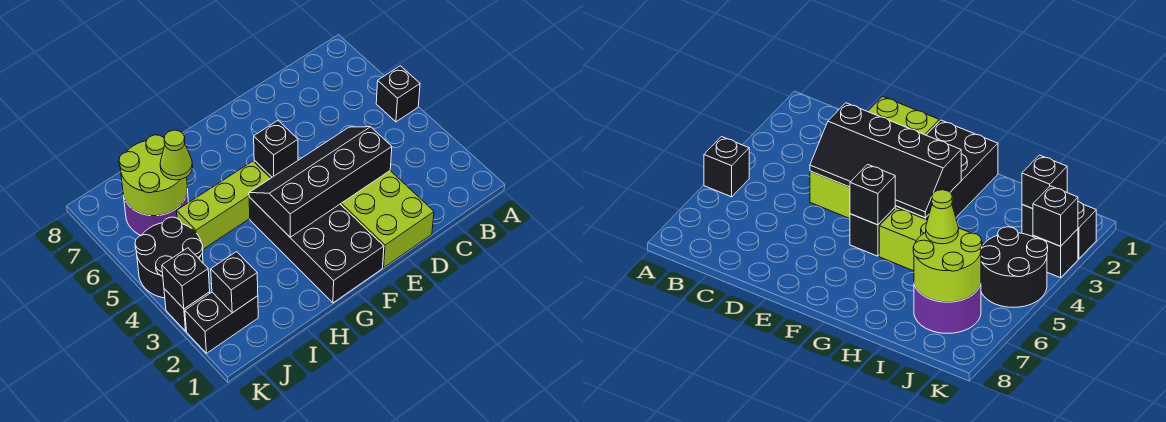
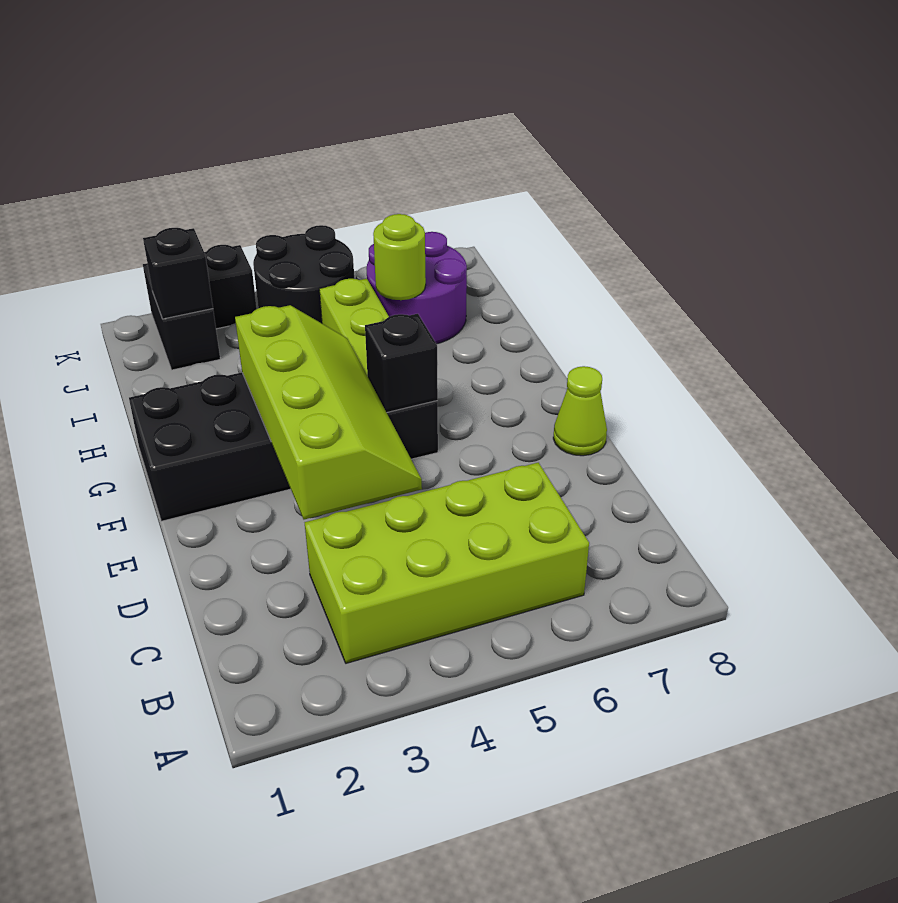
black brick A5 level 1 -> none
lime brick D1:E4 level 1 -> lime brick B3:C6 level 1
black slope D3:G4 level 2 top 3 -> lime slope D3:G4 level 2 top 3
lime round brick I6:J7 level 2 -> lime round brick I6 level 2
lime cone I6 level 3 -> lime cone E8 level 1
black brick K3 level 2 -> none

